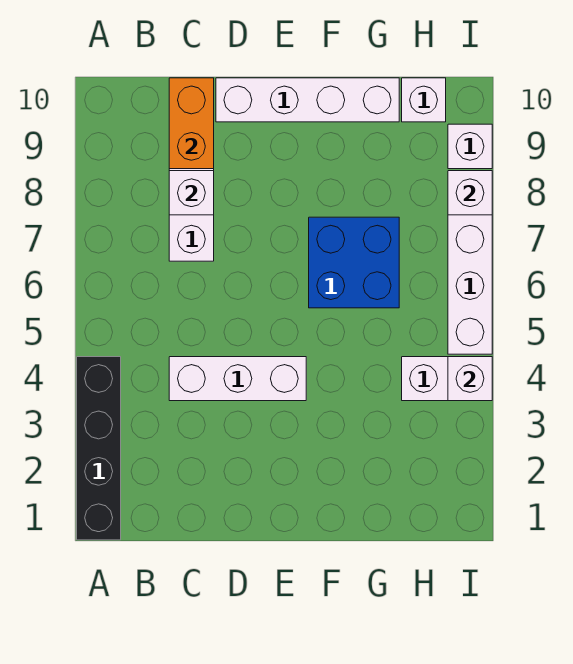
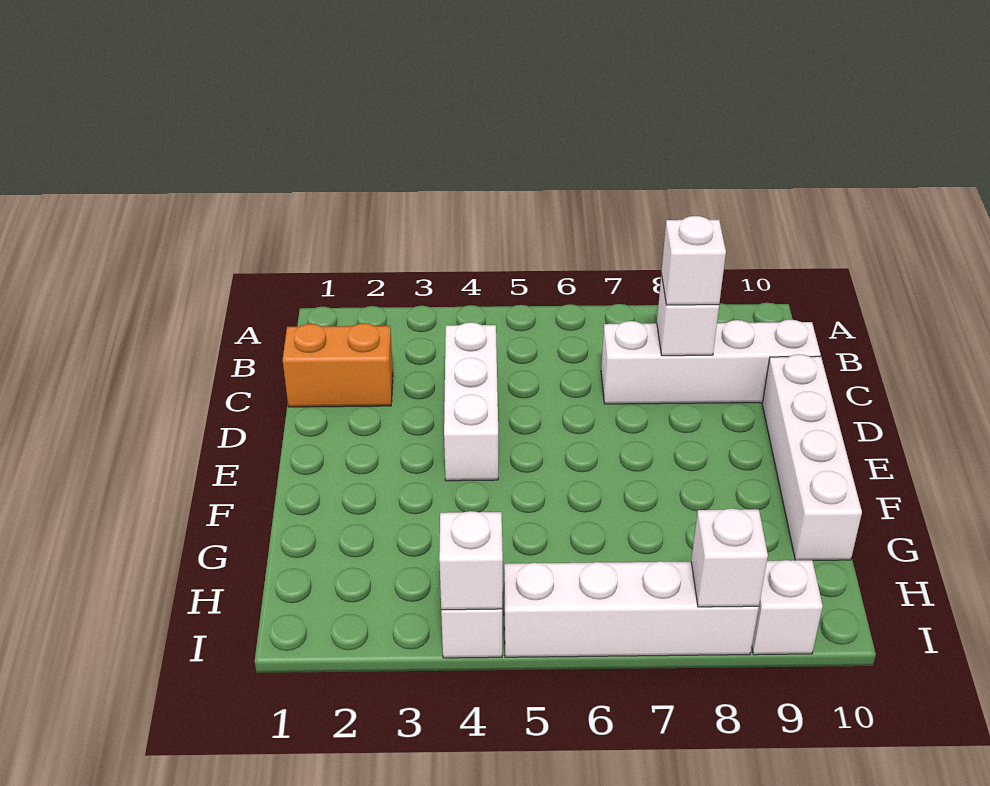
black brick A1:A4 level 1 -> none
orange brick C9:C10 level 2 -> orange brick C1:C2 level 1
blue brick F6:G7 level 1 -> none
white brick H10 level 1 -> white brick C8 level 3

